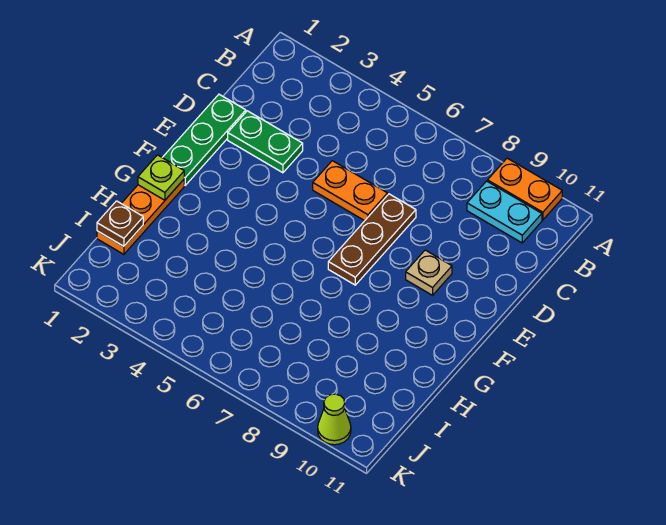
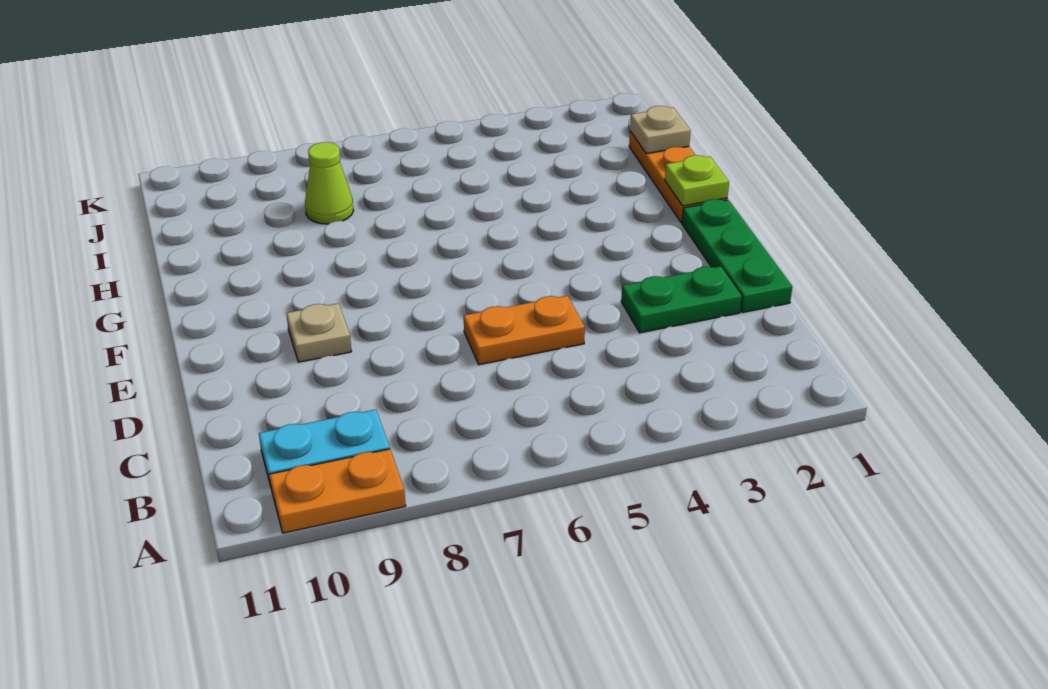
brown plate D7:F7 level 1 -> none
brown plate I1 level 2 -> tan plate I1 level 2
lime cone K10 level 1 -> lime cone I8 level 1

